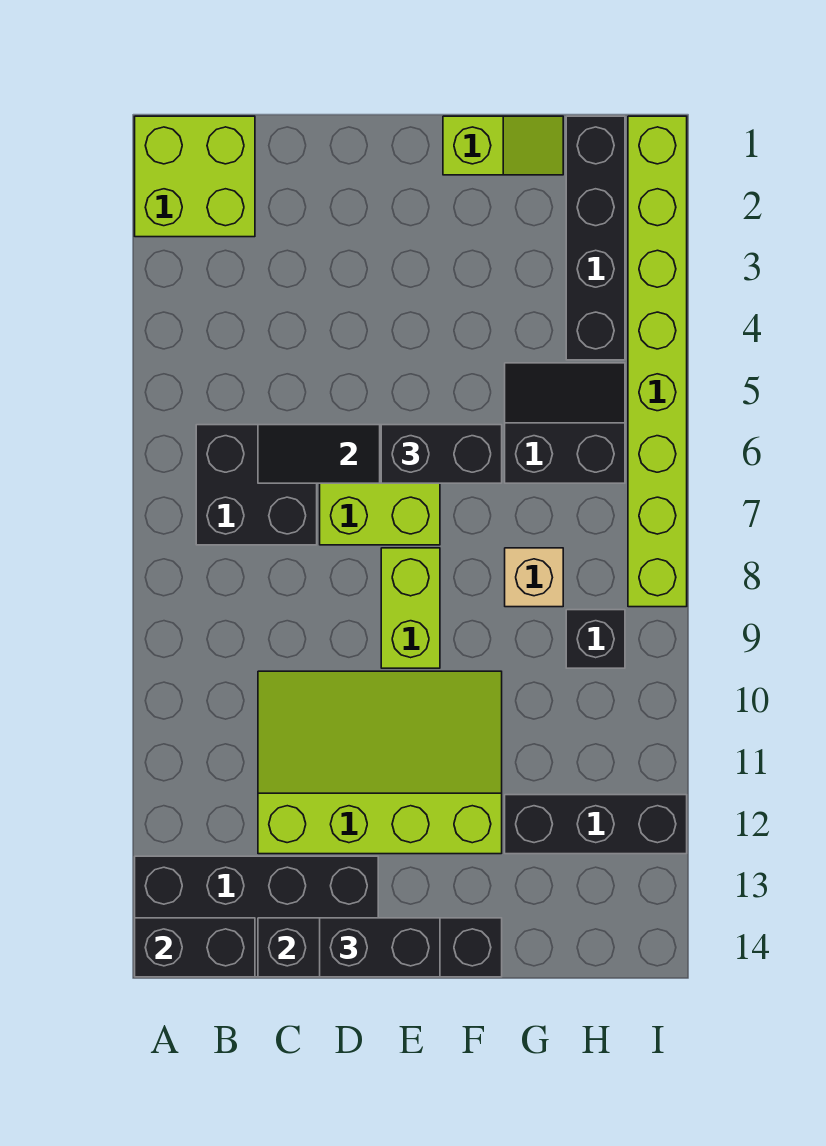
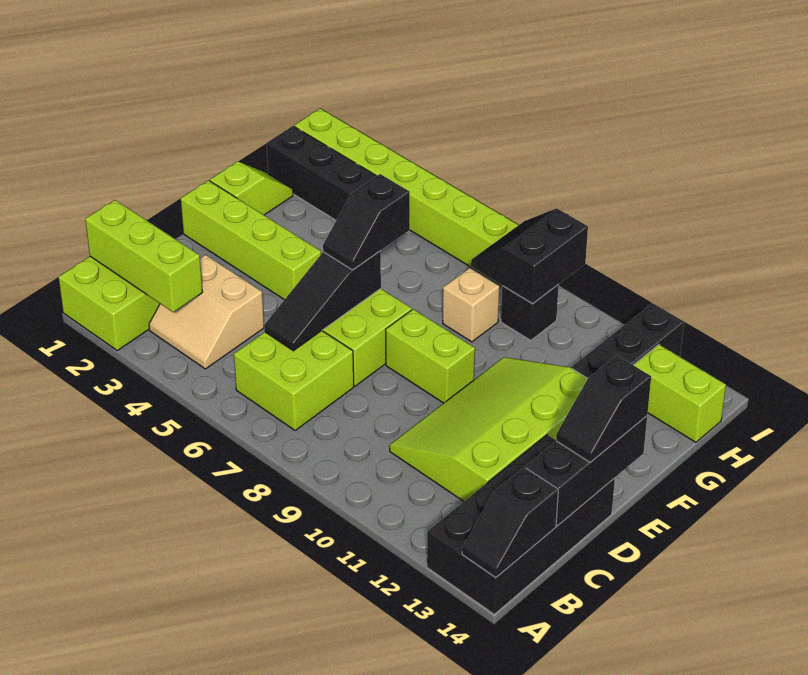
black brick A14:B14 level 2 -> black slope A14:B14 level 2 top B
none -> lime brick B1:B3 level 2
none -> tan slope B3:C4 level 1 top C
black brick B6:C7 level 1 -> lime brick B6:C7 level 1
black brick C14:F14 level 2 -> black brick C14:E14 level 2
black brick D14:E14 level 3 -> black slope D14:E14 level 3 top E
none -> lime brick E1:E4 level 1
black brick E6:F6 level 3 -> black slope E6:F6 level 3 top F
black slope G5:H6 level 1 top 6 -> black slope H8:I9 level 2 top 9
none -> lime brick H13:H14 level 1

